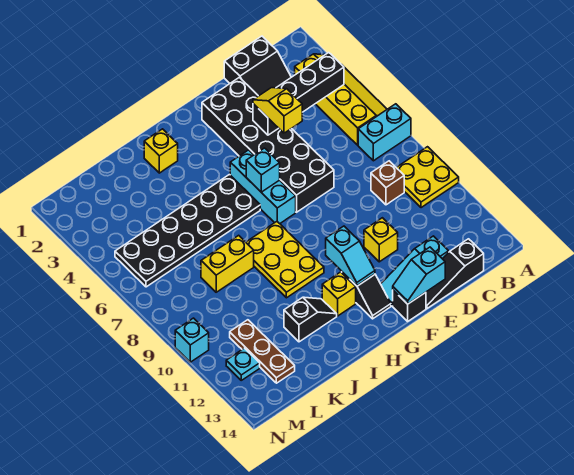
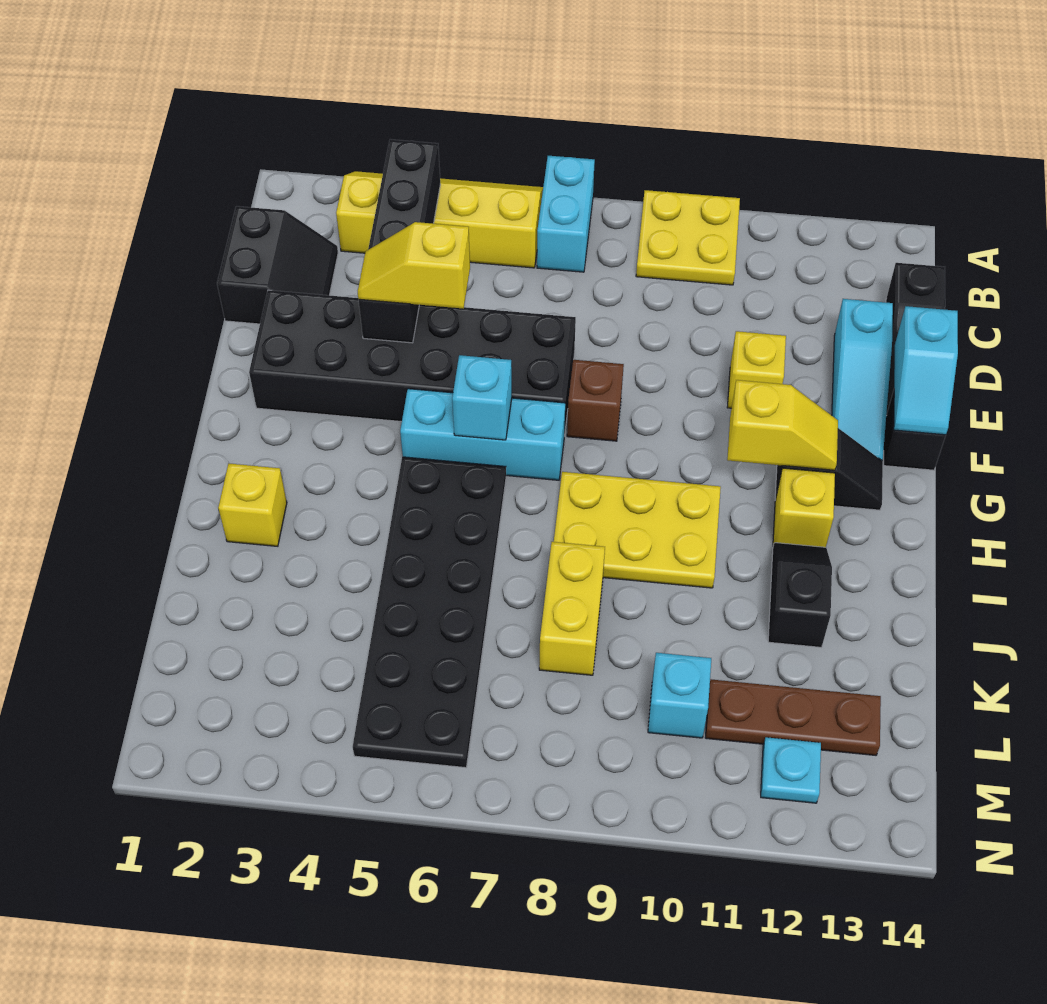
brown brick C9 level 1 -> brown brick F8 level 1
cyan slope G11:G12 level 2 top 11 -> yellow slope G11:G12 level 2 top 11
cyan brick N10 level 1 -> cyan brick L10 level 1

